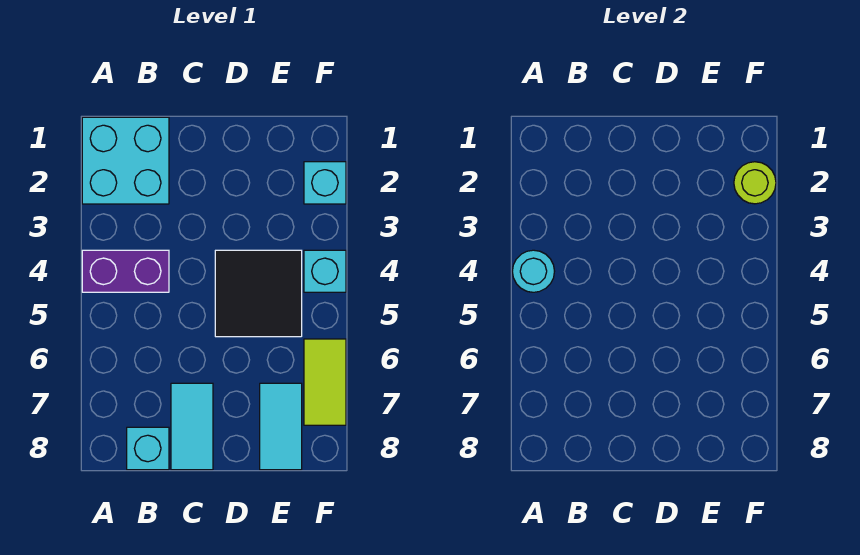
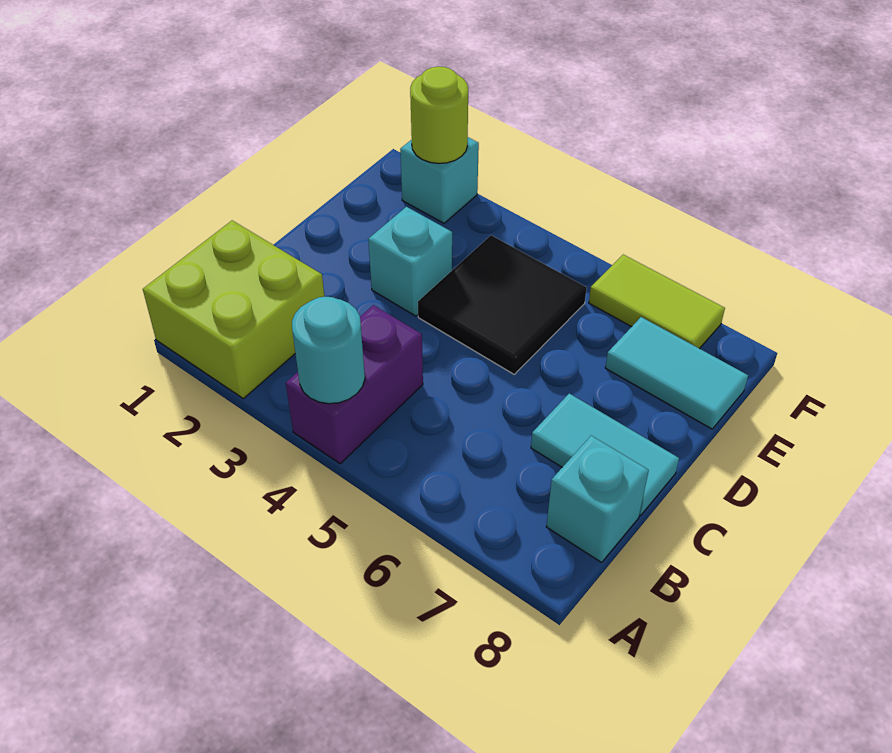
cyan brick A1:B2 level 1 -> lime brick A1:B2 level 1
cyan brick F4 level 1 -> cyan brick D3 level 1

